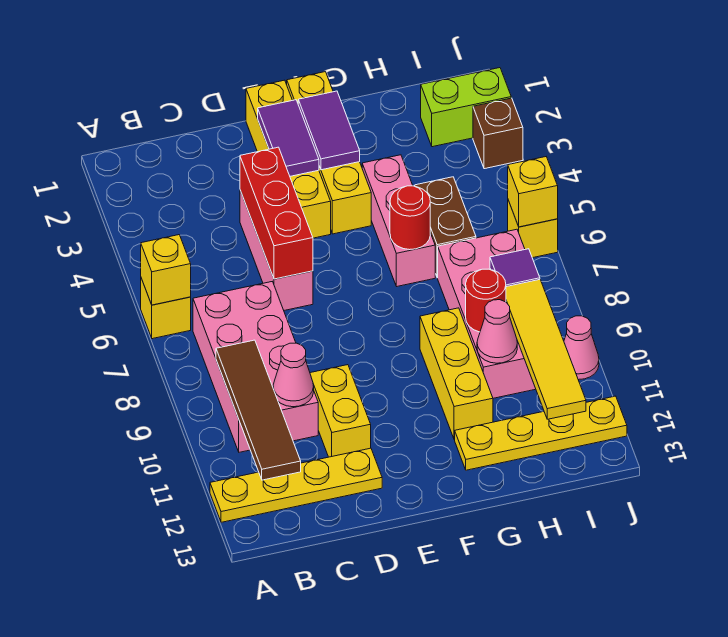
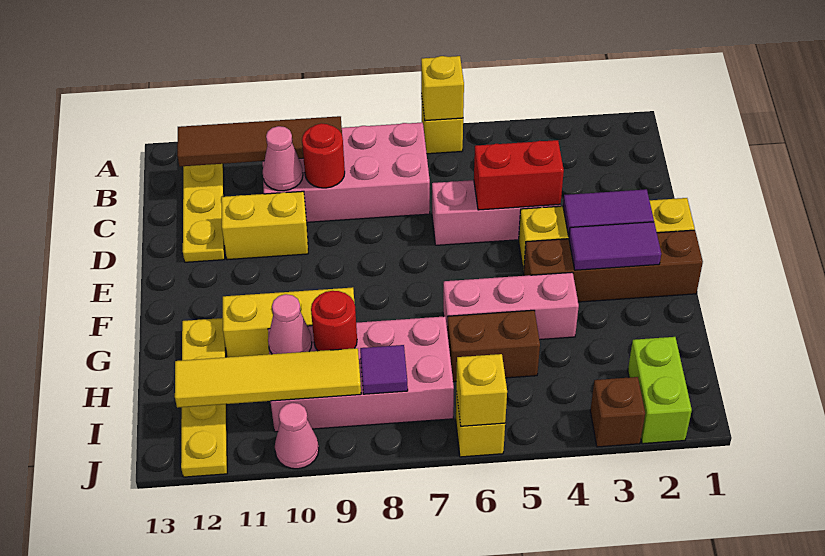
red brick D4:D6 level 2 -> red brick D4:D5 level 2
yellow brick F1:F4 level 1 -> brown brick F1:F4 level 1
red round brick G6 level 2 -> red round brick C9 level 2

